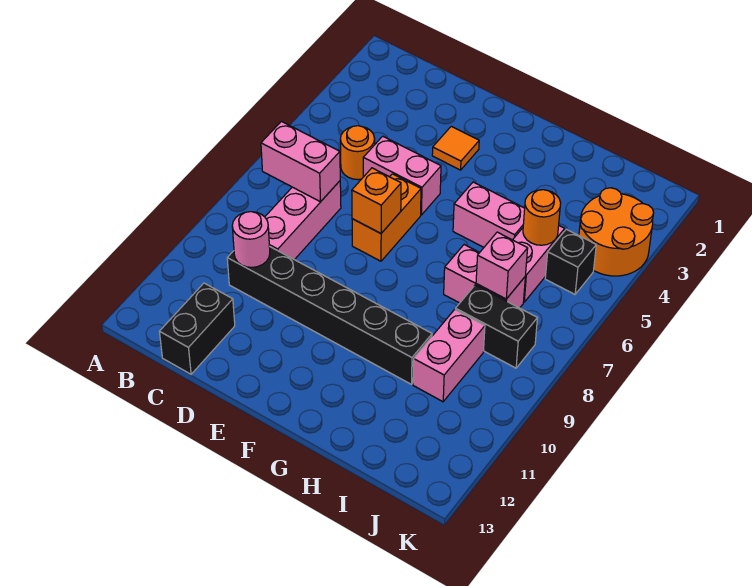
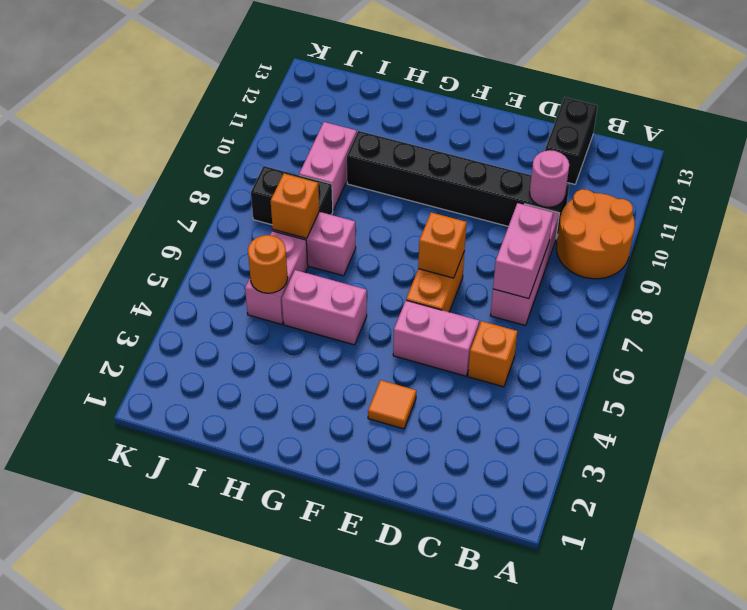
pink brick B7:C7 level 2 -> pink brick C7:C8 level 2
orange round brick C5 level 1 -> orange brick C5 level 1
pink brick I7 level 2 -> orange brick I7 level 2
orange round brick J3:K4 level 1 -> orange round brick A9:B10 level 1
black brick J5 level 1 -> none

